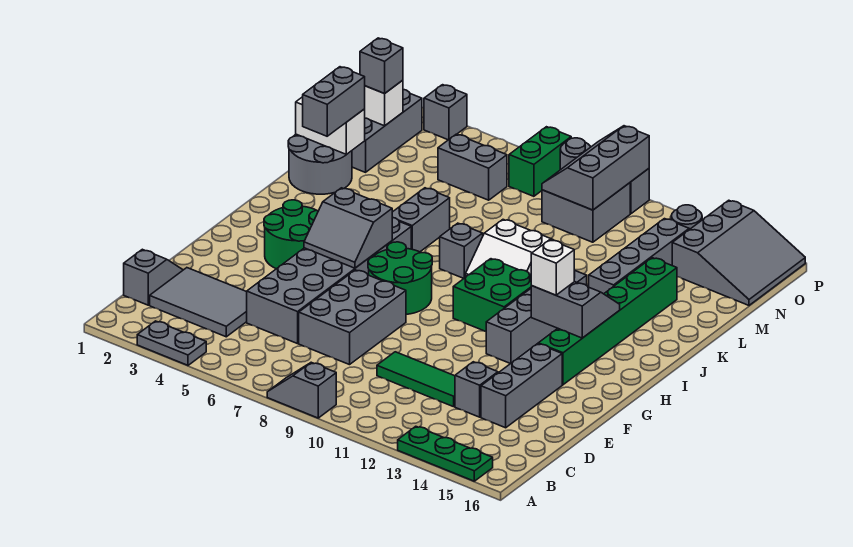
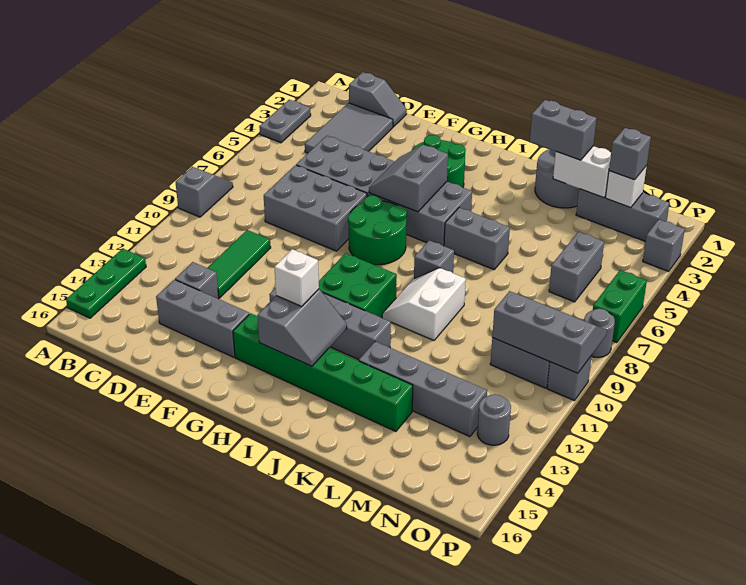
white brick L1:L2 level 2 -> white brick L2:M2 level 2
grey slope N14:P16 level 1 top 14 -> none
green brick O7:P7 level 1 -> green brick P6:P7 level 1

